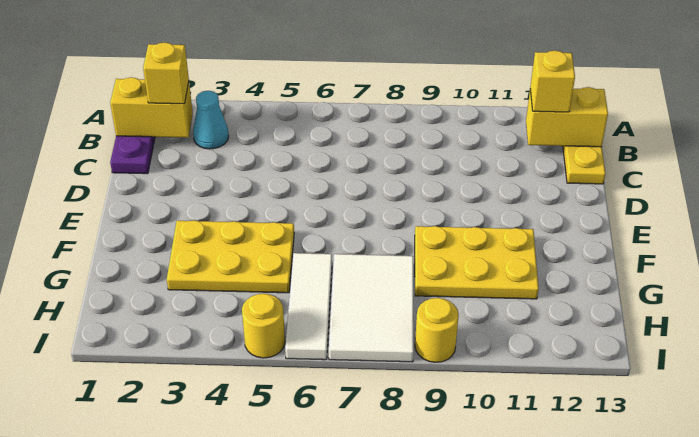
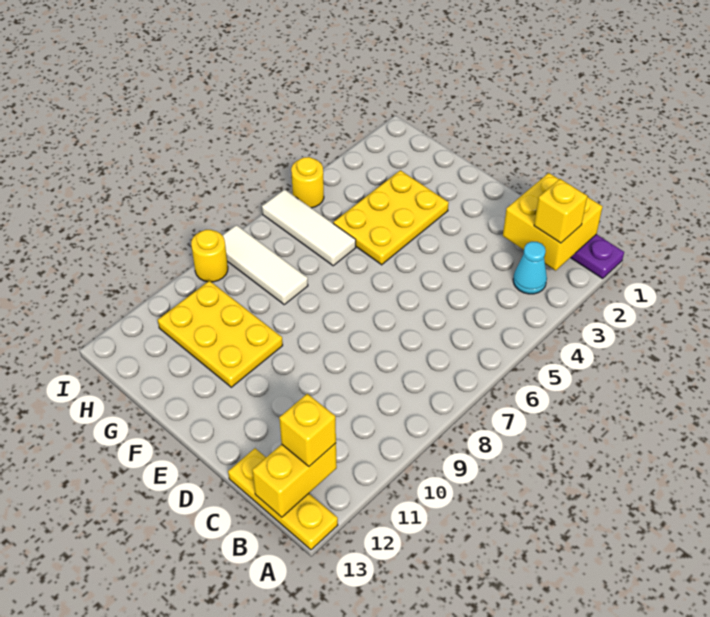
yellow brick B1:B2 level 2 -> yellow brick B1:C2 level 2
yellow plate F9:G11 level 1 -> yellow plate F10:H11 level 1
white tile G7:I8 level 1 -> white tile G8:I8 level 1

